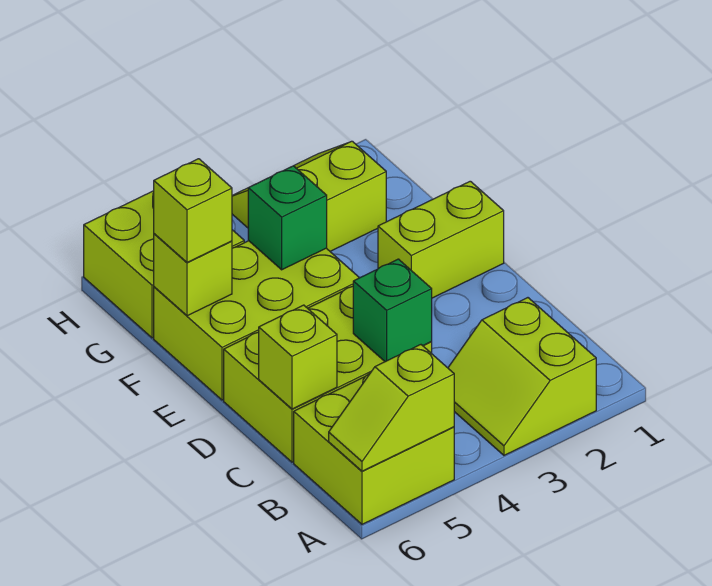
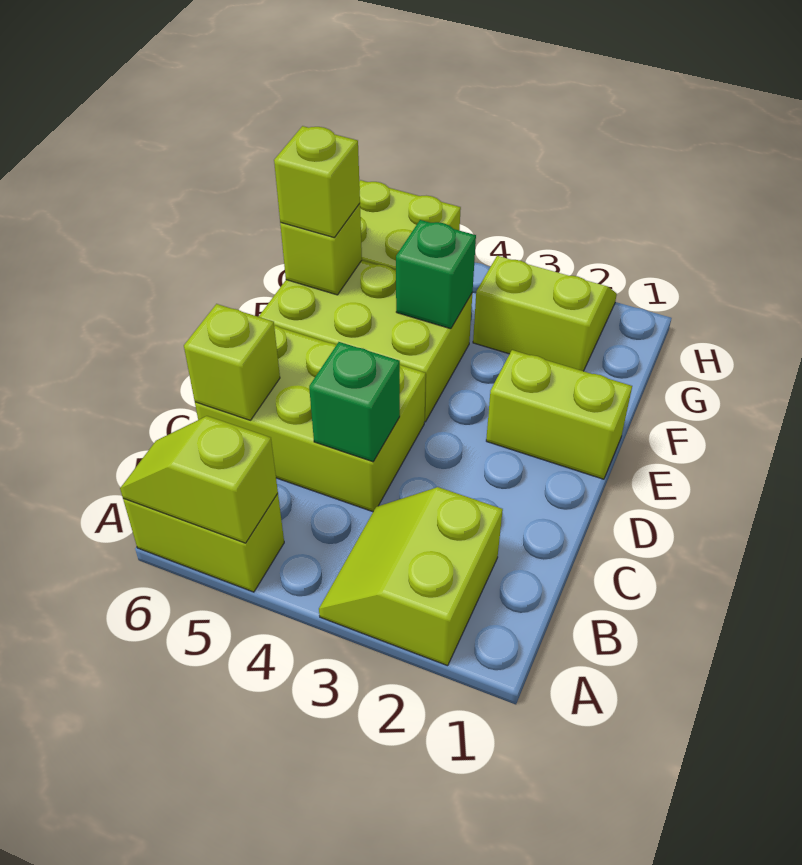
lime brick A5:B6 level 1 -> lime brick A5:A6 level 1

